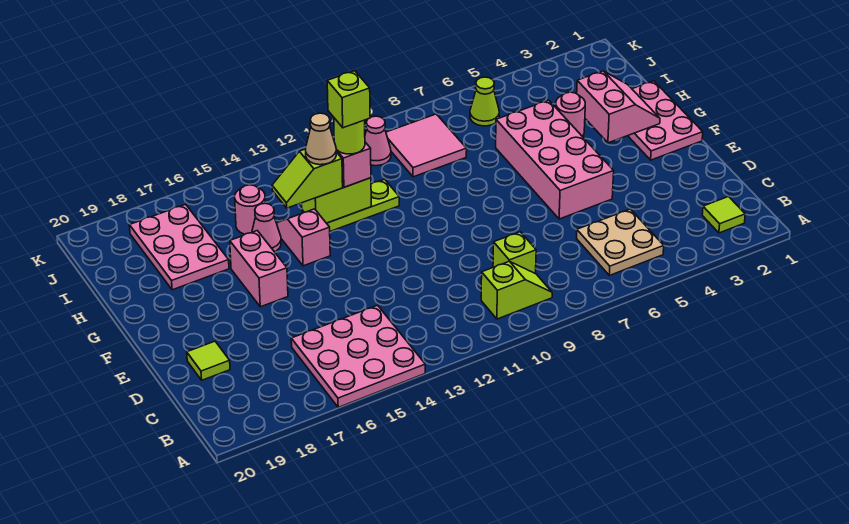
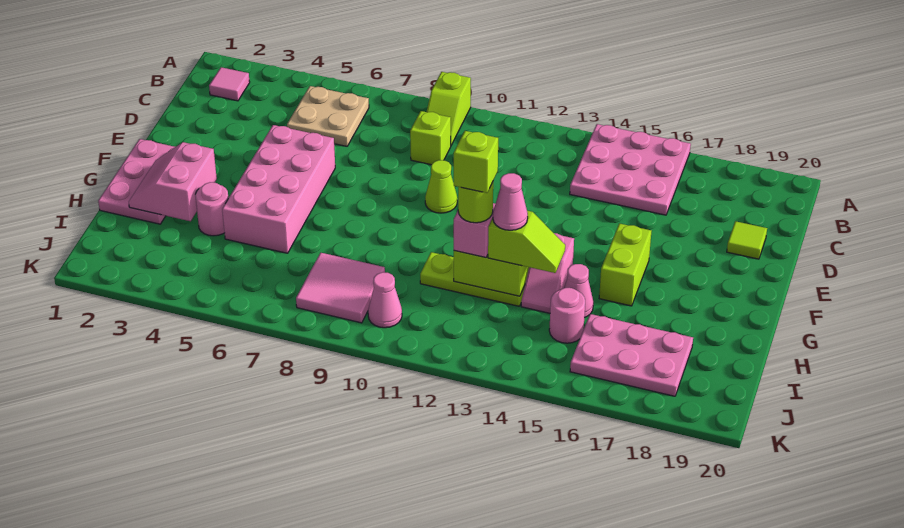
lime tile B2 level 1 -> pink tile B2 level 1
lime slope B9:B10 level 1 top 10 -> lime slope A9:B9 level 1 top A
pink brick F16:G16 level 1 -> lime brick F16:G16 level 1
tan cone H13 level 4 -> pink cone H13 level 4
pink plate H17:J18 level 1 -> pink plate I16:J18 level 1
lime cone J6 level 1 -> lime cone E10 level 1

